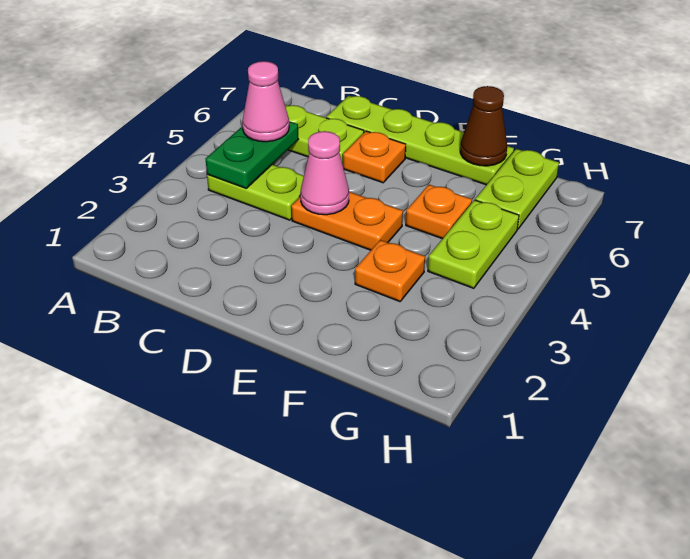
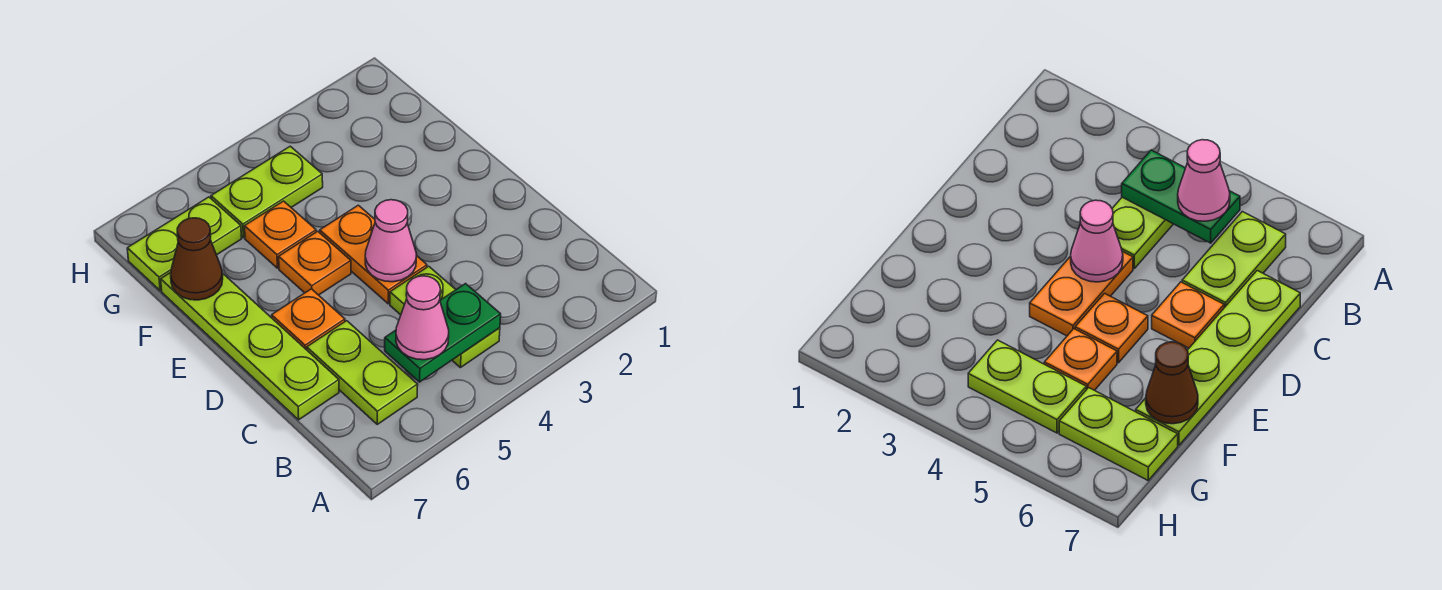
orange plate F3 level 1 -> orange plate E5 level 1

